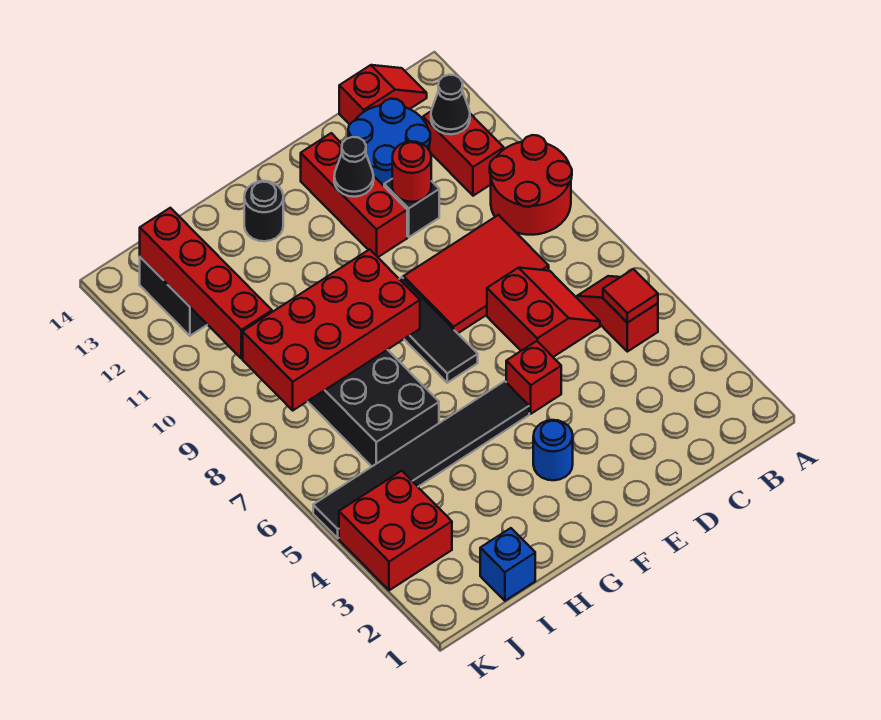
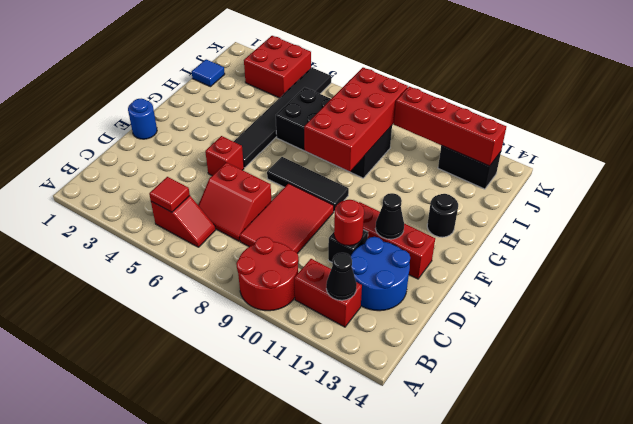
red slope B14:C14 level 1 top C -> none
blue round brick F3 level 1 -> blue round brick E1 level 1
blue brick I1 level 1 -> blue tile I1 level 1

